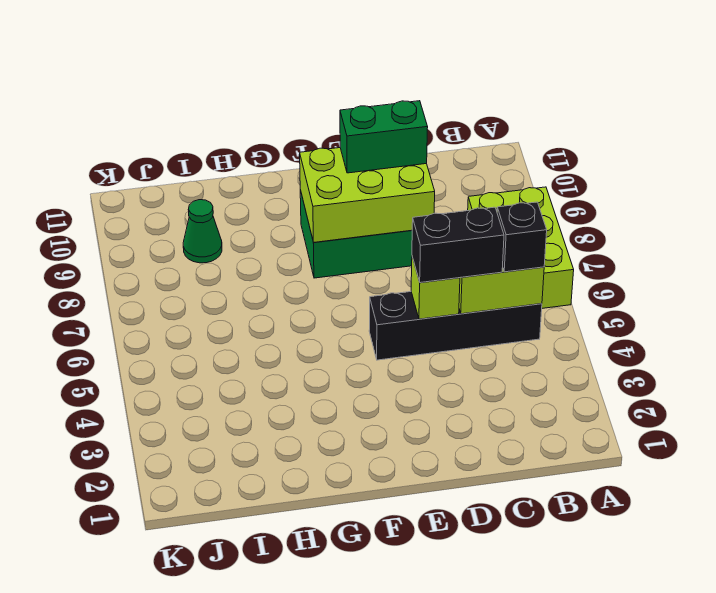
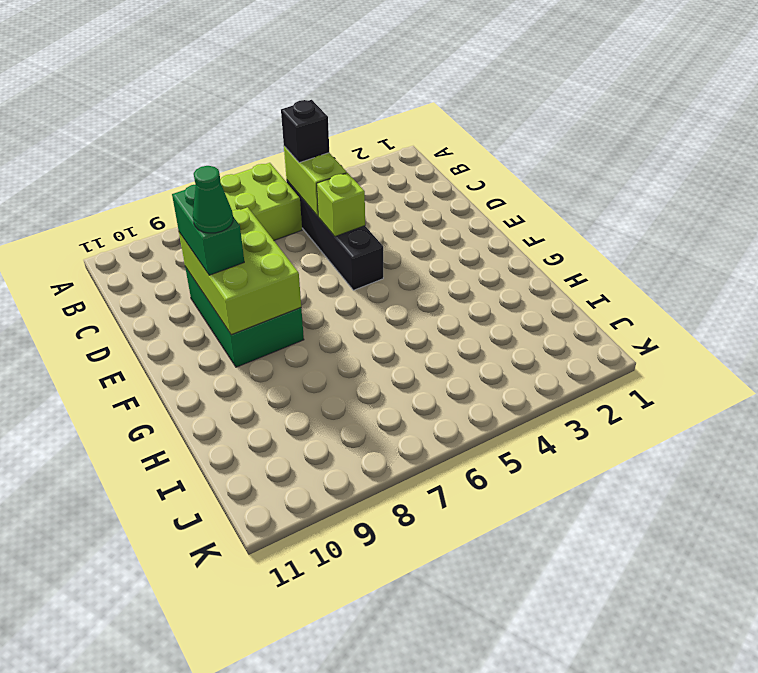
black brick C5:D5 level 3 -> none
green cone I9 level 1 -> green cone E9 level 4

